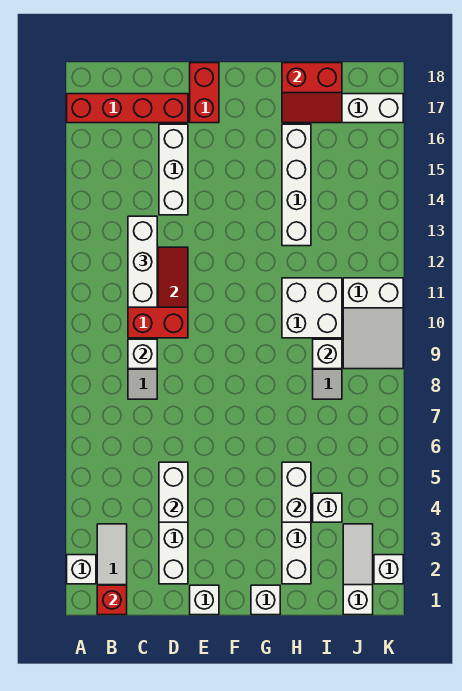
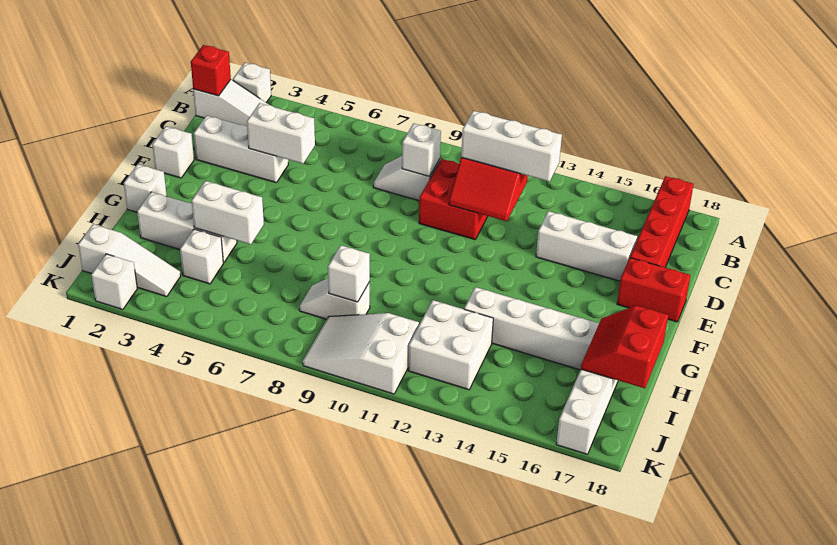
white brick H10:I11 level 1 -> white brick I12:J13 level 1

